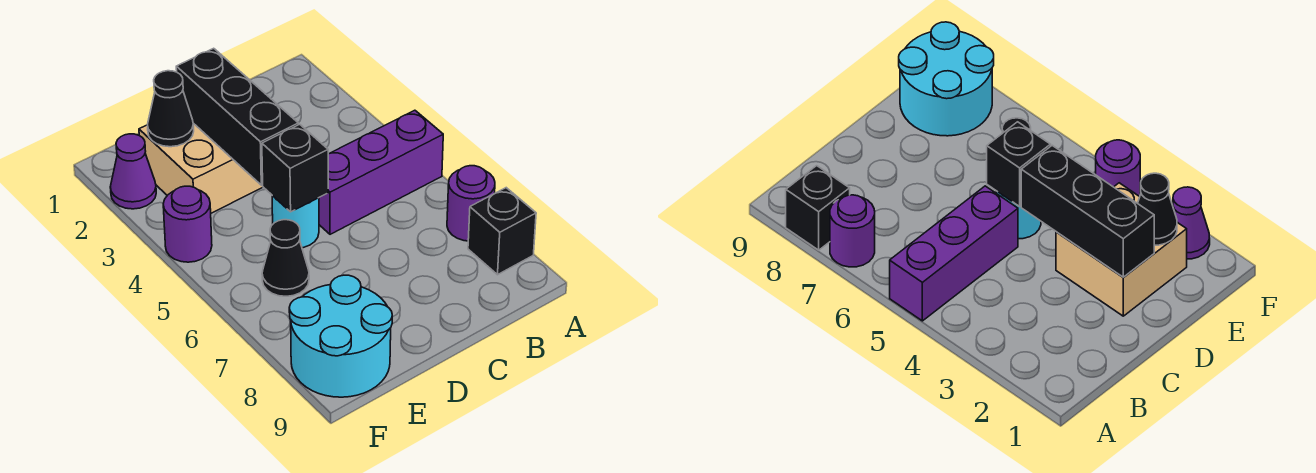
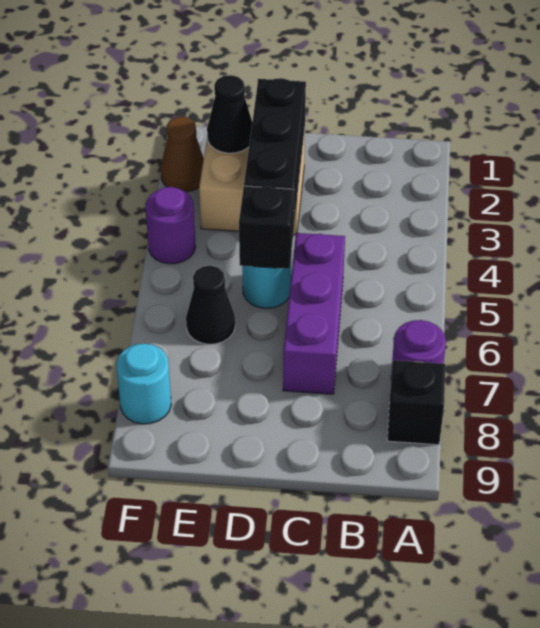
purple brick A5:C5 level 1 -> purple brick C5:C7 level 1
cyan round brick E8:F9 level 1 -> cyan round brick F8 level 1
purple cone F2 level 1 -> brown cone F2 level 1

